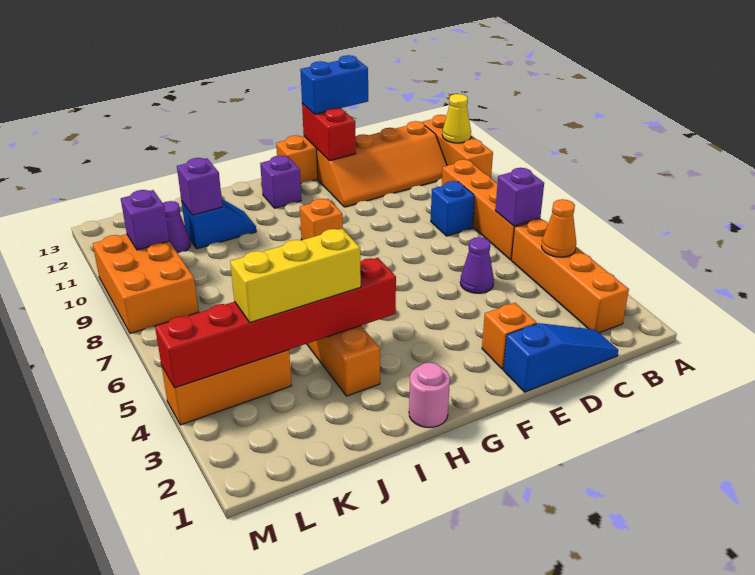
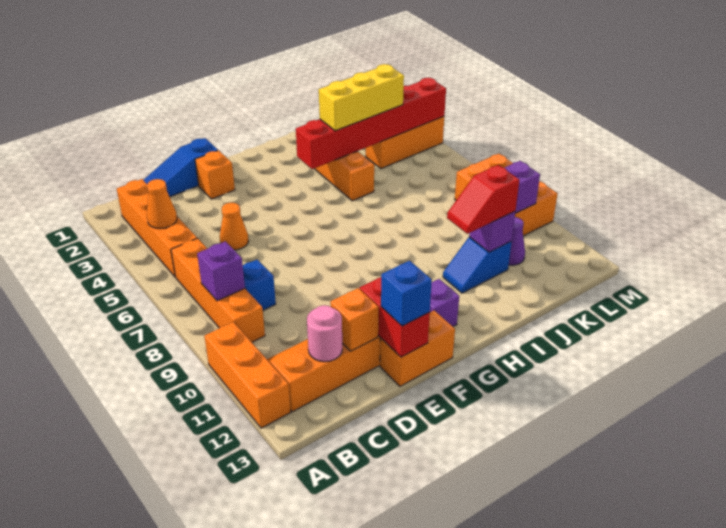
yellow cone A11 level 2 -> none
purple brick B6 level 2 -> purple brick B8 level 2
purple cone D5 level 1 -> orange cone D5 level 1
blue brick D13:E13 level 3 -> blue brick E13 level 3
orange brick G9 level 1 -> orange brick D12 level 2
pink round brick H1 level 1 -> pink round brick C12 level 2
none -> red slope I11:J11 level 3 top J

